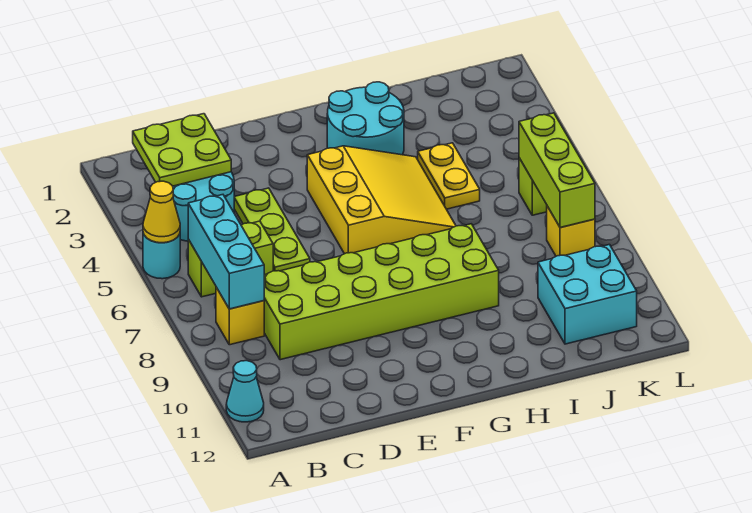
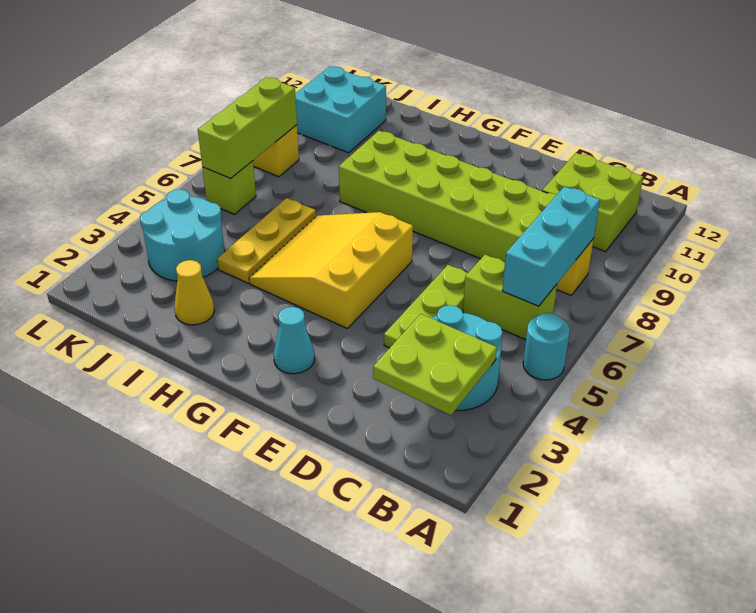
yellow cone A5 level 2 -> yellow cone I2 level 1
cyan cone A11 level 1 -> cyan cone F2 level 1
none -> lime brick B10:C11 level 1
cyan round brick G2:H3 level 1 -> cyan round brick J3:K4 level 1
yellow plate I4:I5 level 1 -> yellow plate I4:I6 level 1

